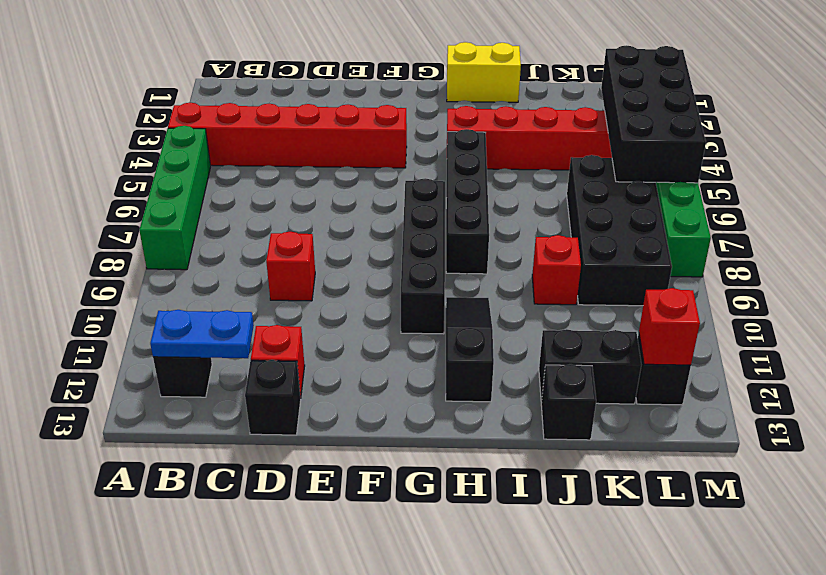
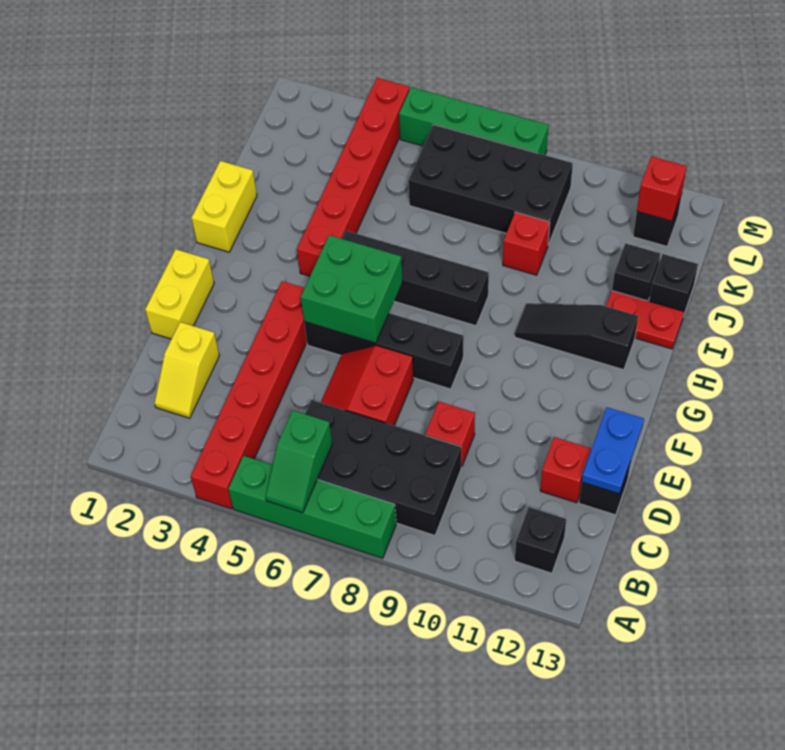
none -> green slope A6:B6 level 2 top B
blue plate B12:C12 level 2 -> blue plate D13:E13 level 2
none -> yellow slope C2:D2 level 1 top D
none -> red slope D6:E7 level 1 top 7
none -> yellow brick E1:F1 level 1
none -> green brick F5:G6 level 2
black brick G7:G10 level 1 -> black brick F5:F8 level 1
none -> red plate I12:I13 level 1
black brick J12:K12 level 1 -> black brick J12 level 1
black brick L3:M6 level 2 -> black brick B6:C9 level 1

